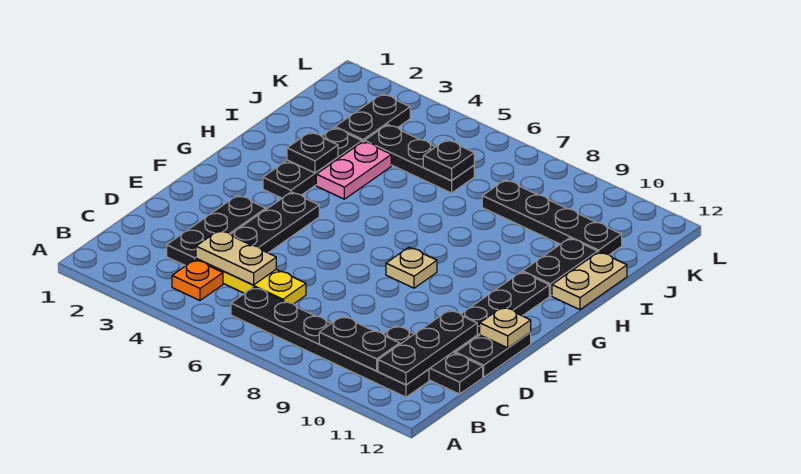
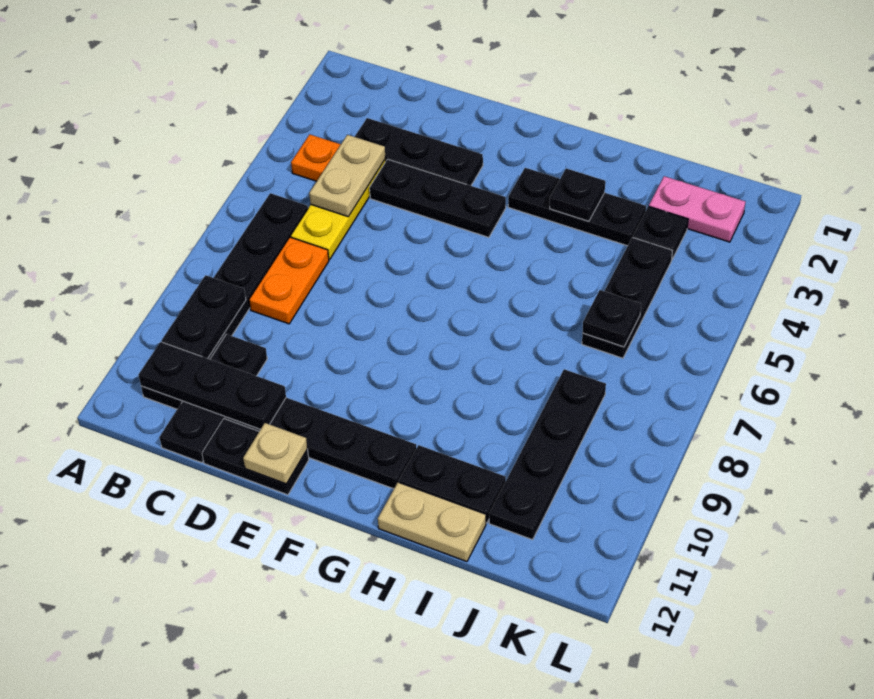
none -> orange plate C7:C8 level 1
tan plate F8 level 1 -> none
pink plate H4:I4 level 1 -> pink plate J2:K2 level 1
black plate J3:K3 level 1 -> black plate J3 level 1

